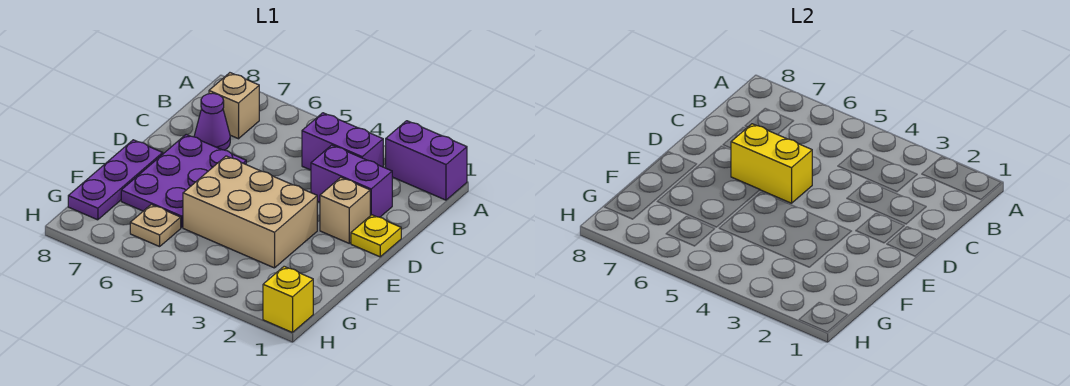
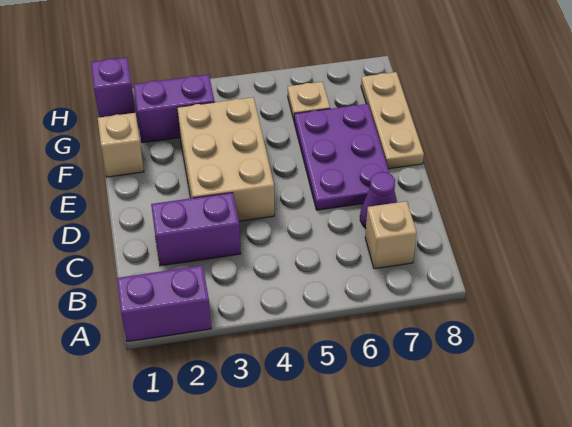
purple brick B3:B4 level 1 -> purple brick G2:G3 level 1
yellow plate D1 level 1 -> none
tan brick D2 level 1 -> tan brick F1 level 1
yellow brick D5:D6 level 2 -> none
tan brick E3:F5 level 1 -> tan brick D3:F4 level 1
purple plate E8:G8 level 1 -> tan plate E8:G8 level 1
yellow brick H1 level 1 -> purple brick H1 level 1

